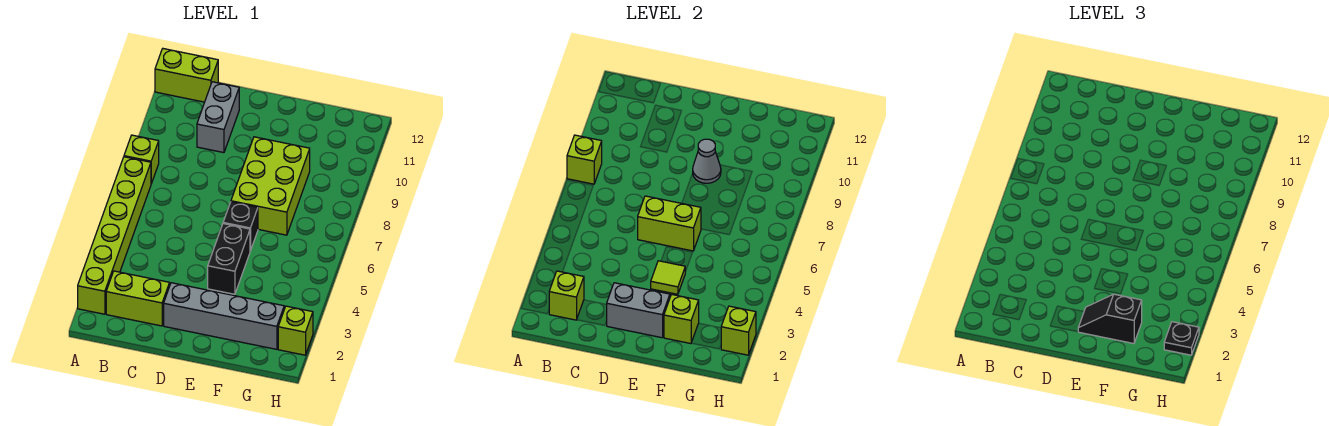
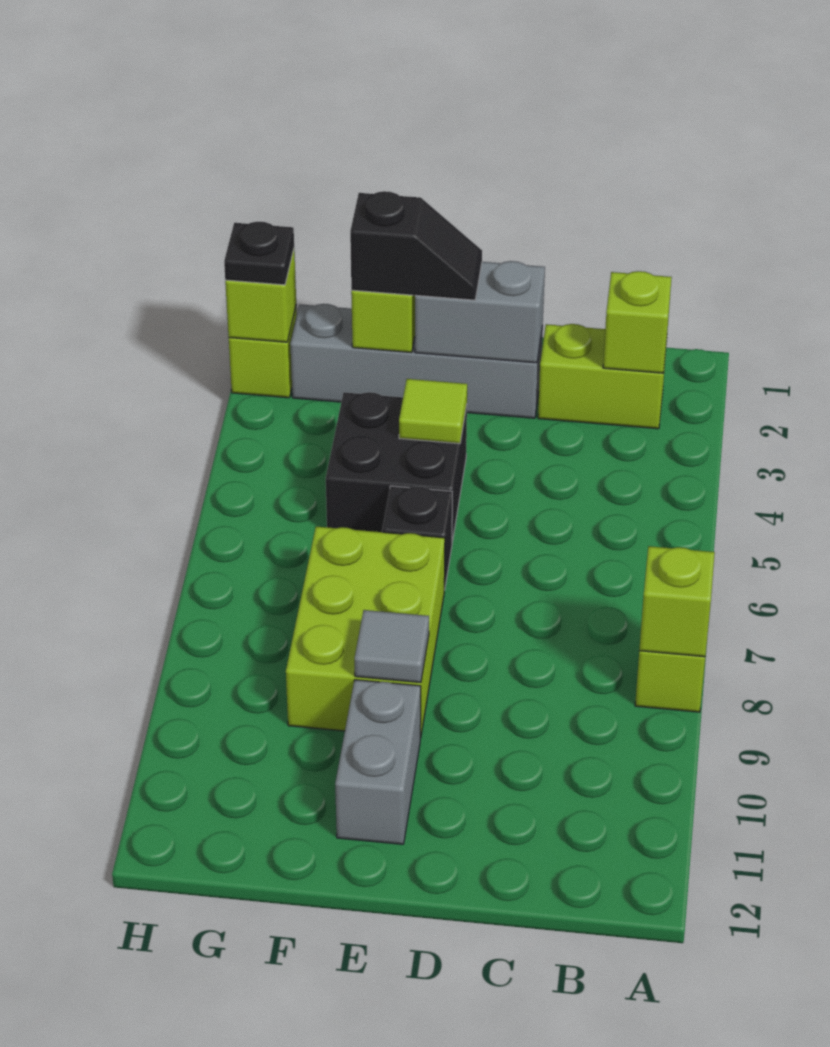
lime brick A2:A7 level 1 -> none
lime brick A12:B12 level 1 -> none
grey brick C10:C11 level 1 -> grey brick E10:E11 level 1
lime brick D6:E6 level 2 -> none
black brick E4:E5 level 1 -> black brick E4:F5 level 1
grey cone E9 level 2 -> grey tile E9 level 2

